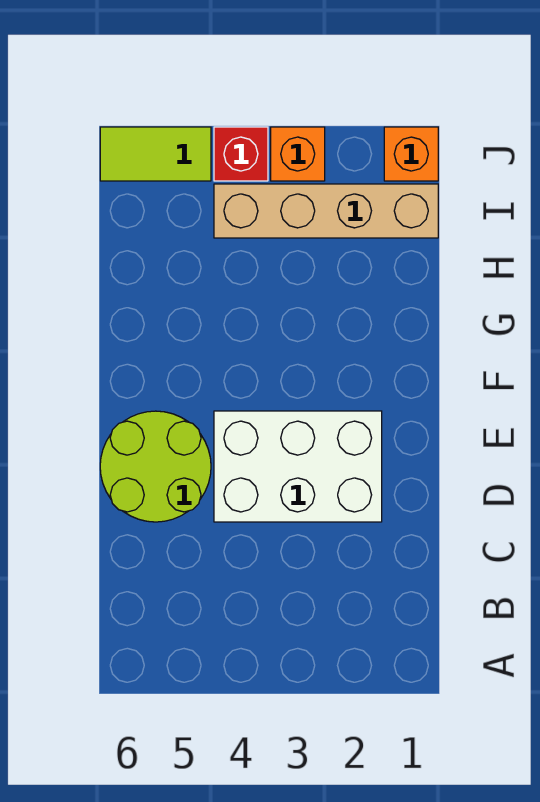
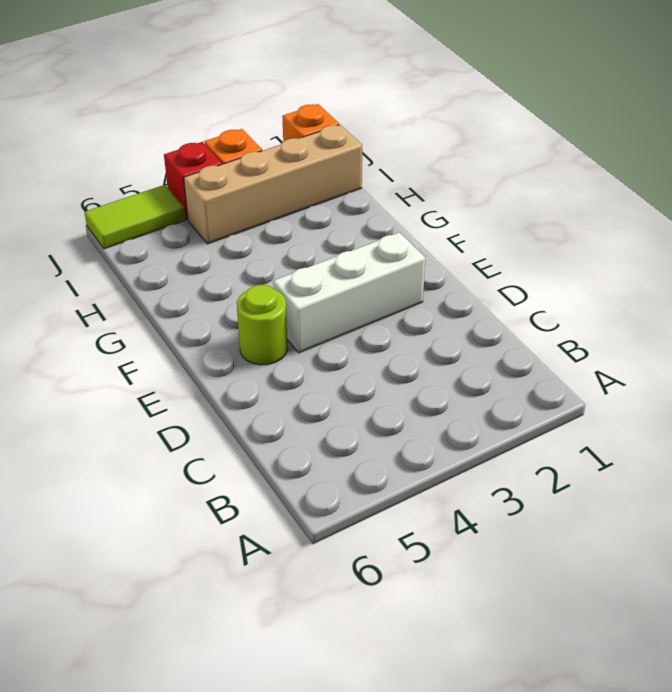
white brick D2:E4 level 1 -> white brick E2:E4 level 1
lime round brick D5:E6 level 1 -> lime round brick E5 level 1

